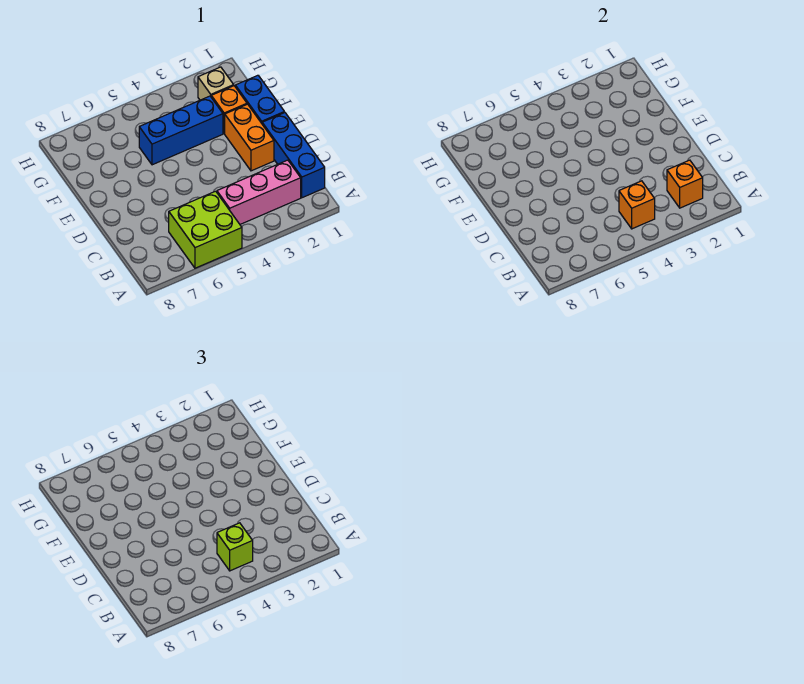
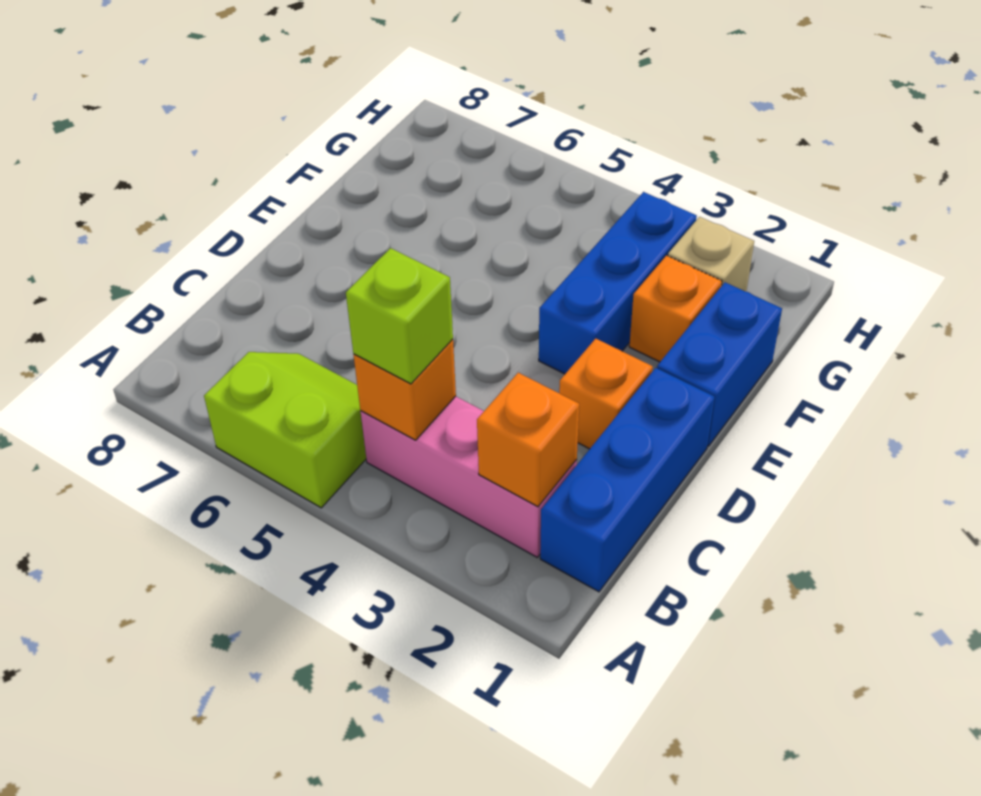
lime brick A5:B6 level 1 -> lime slope A5:B6 level 1 top A
orange brick D2:E2 level 1 -> orange brick D2 level 1
blue brick F3:F5 level 1 -> blue brick E3:G3 level 1

